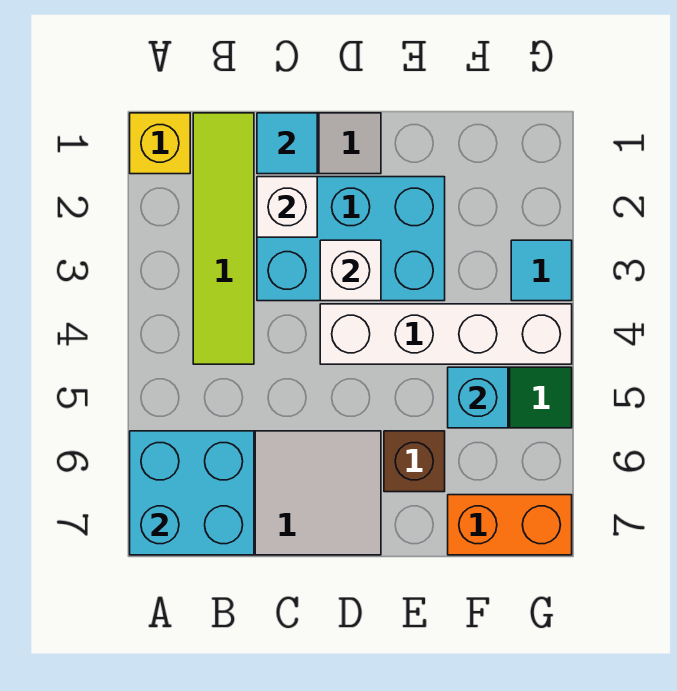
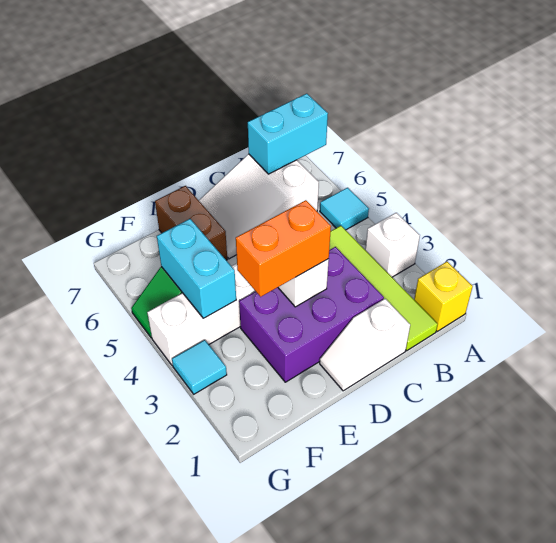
cyan brick A6:B7 level 2 -> cyan brick A7:B7 level 2
cyan tile C1 level 2 -> cyan tile A5 level 1
cyan brick C2:E3 level 1 -> purple brick C2:E3 level 1
white brick C2 level 2 -> white brick A3 level 1
brown brick E6 level 1 -> brown brick E6:E7 level 1
cyan brick F5 level 2 -> cyan brick F4:F5 level 2
orange brick F7:G7 level 1 -> orange brick D3:E3 level 3

